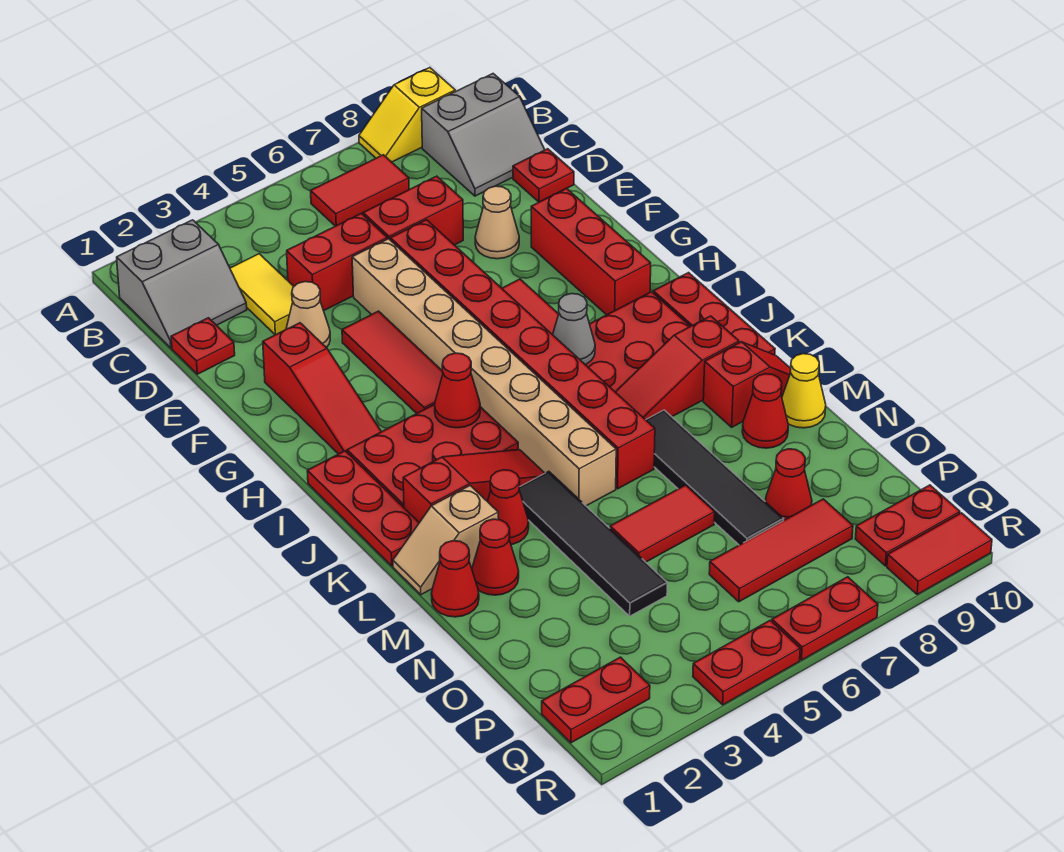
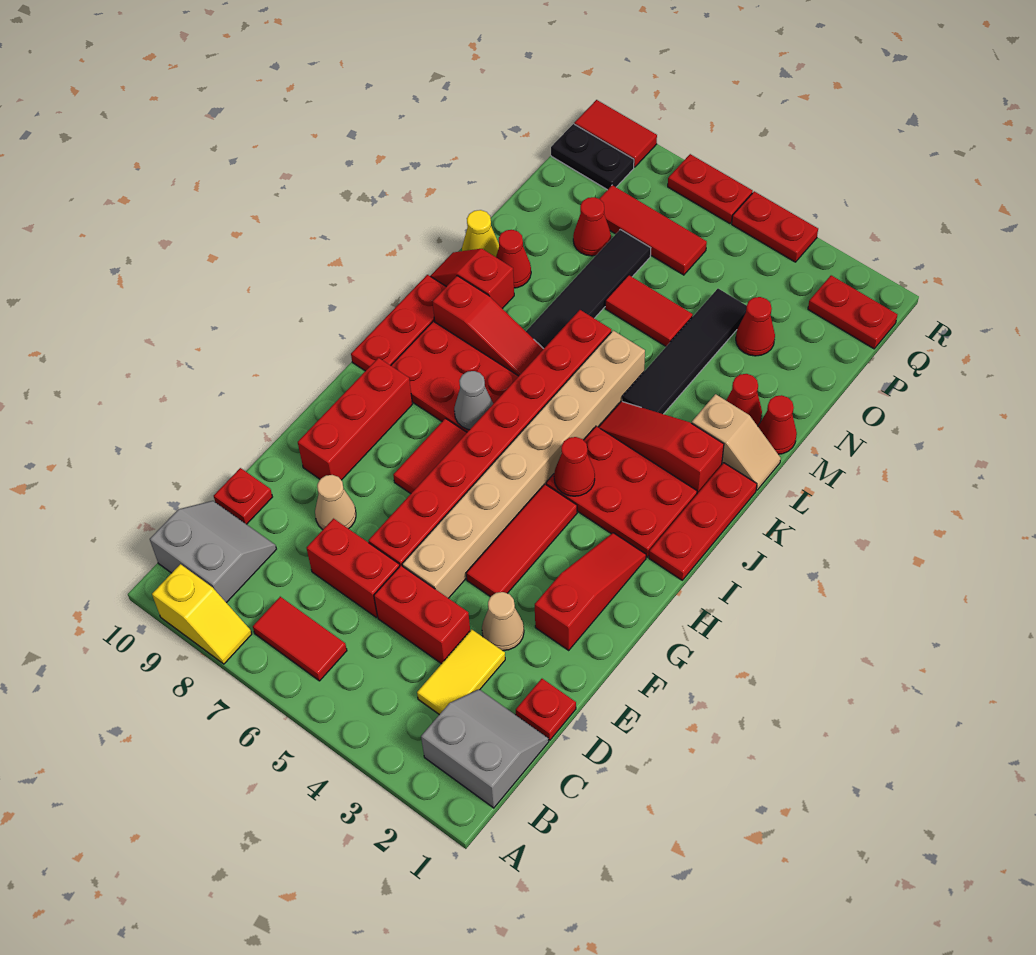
red cone L3 level 1 -> red cone O3 level 1
red plate Q9:Q10 level 1 -> black plate Q9:Q10 level 1

